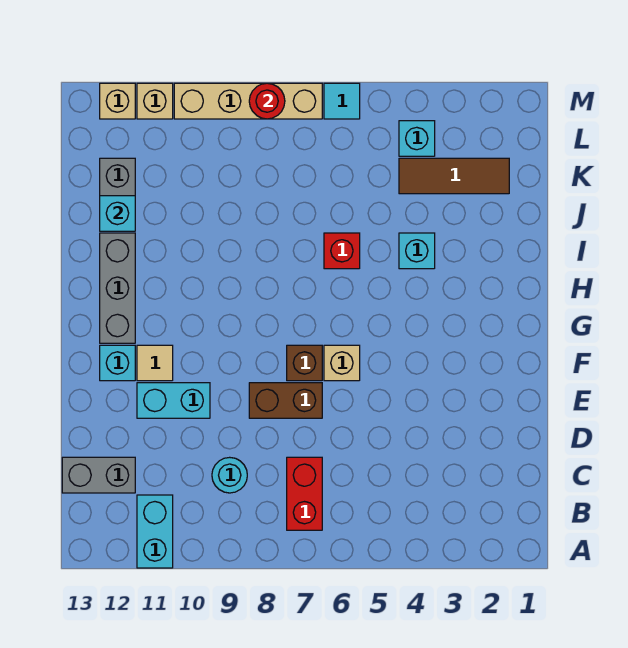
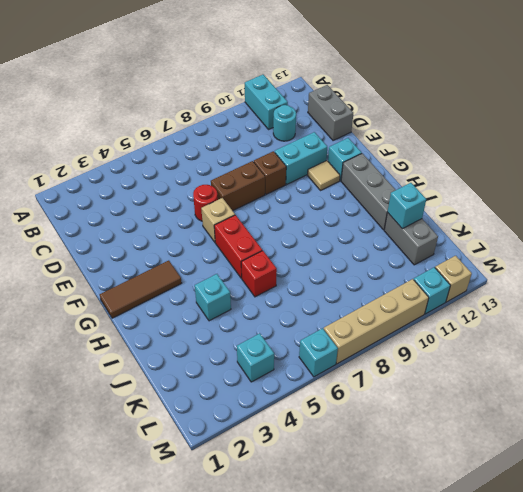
red brick B7:C7 level 1 -> red brick G6:H6 level 1
cyan round brick C9 level 1 -> cyan round brick C11 level 1
grey brick C12:C13 level 1 -> grey brick C13:D13 level 1
brown brick F7 level 1 -> brown brick E9 level 1
brown tile K2:K4 level 1 -> brown tile G1:G3 level 1
cyan tile M6 level 1 -> cyan brick M6 level 1
red round brick M8 level 2 -> red round brick E6 level 1
tan brick M11 level 1 -> cyan brick M11 level 1

